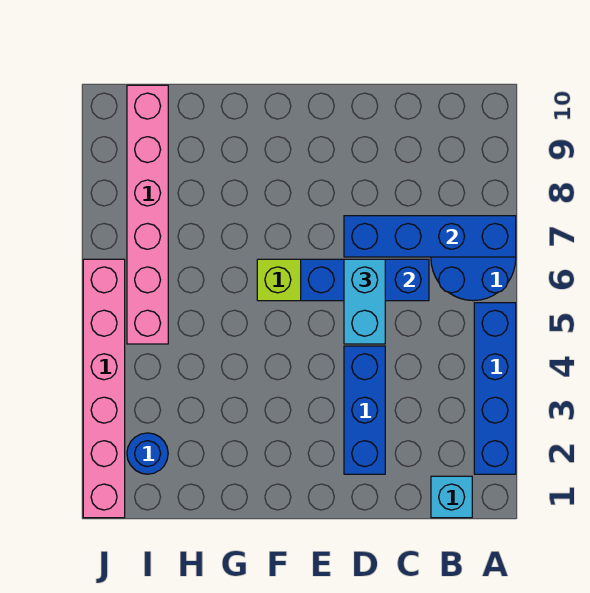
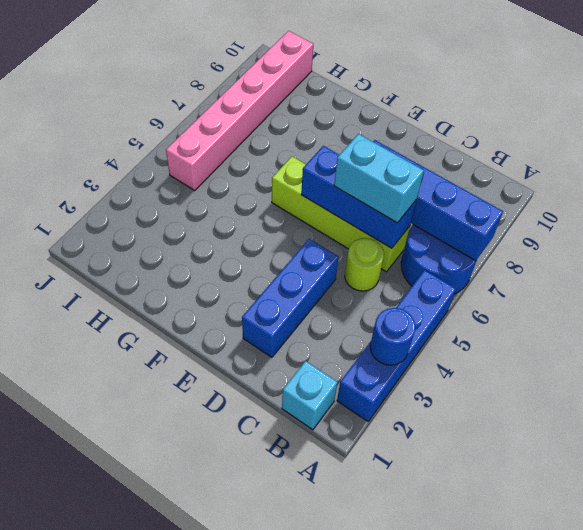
none -> lime round brick C5 level 1
cyan brick D5:D6 level 3 -> cyan brick C6:D6 level 3
blue round brick I2 level 1 -> blue round brick A3 level 2
pink brick J1:J6 level 1 -> none

